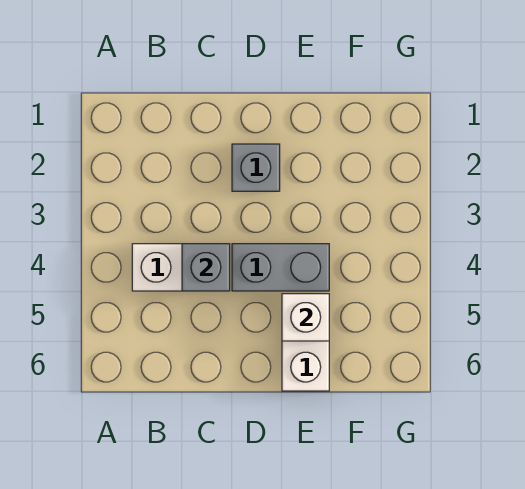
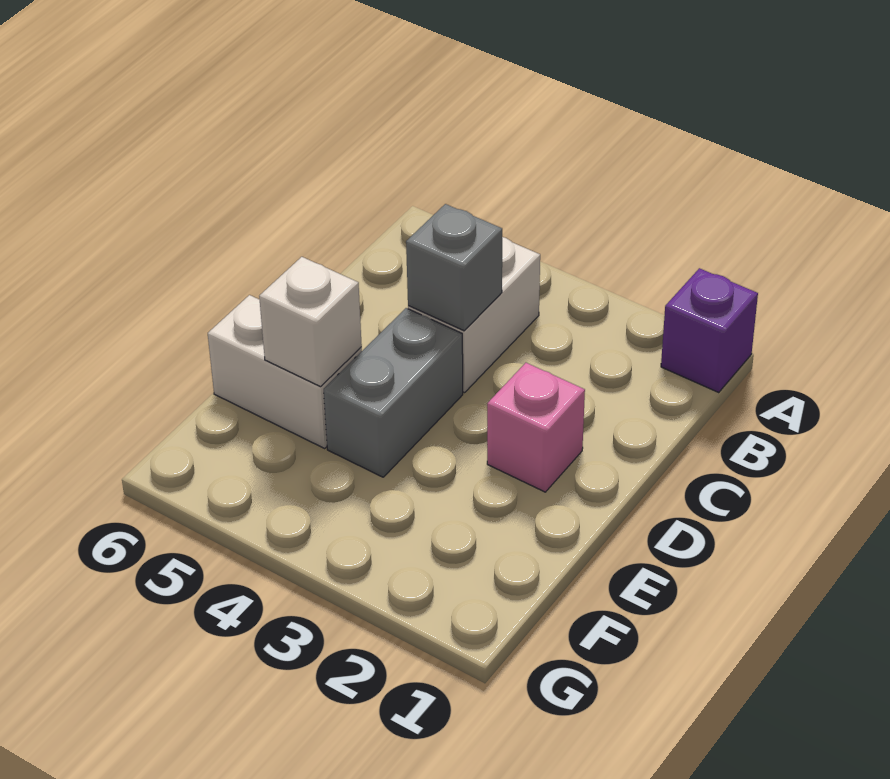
none -> purple brick A1 level 1
grey brick D2 level 1 -> pink brick D2 level 1

